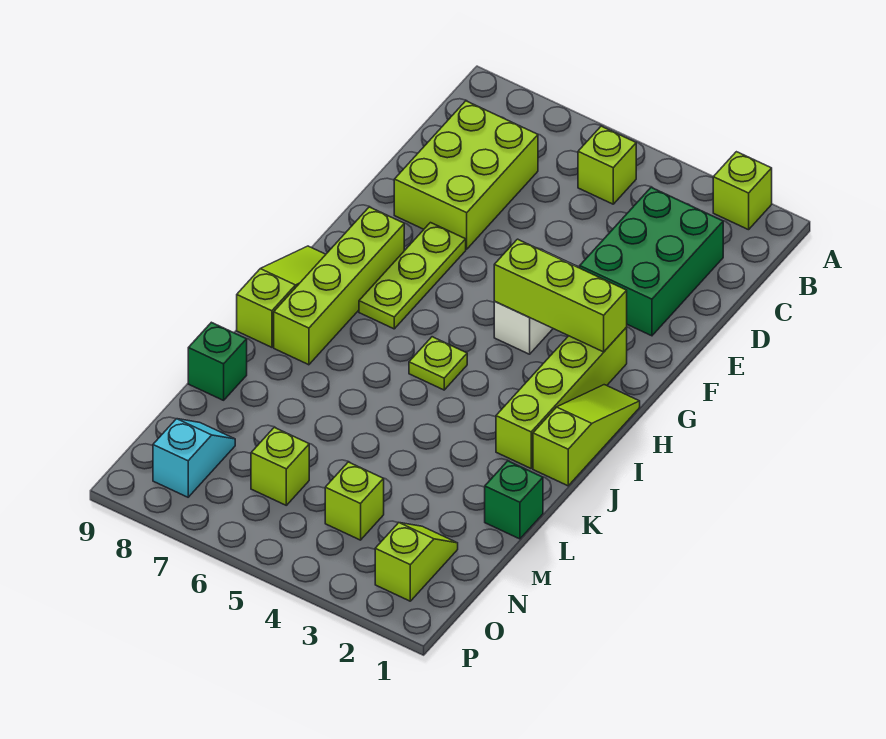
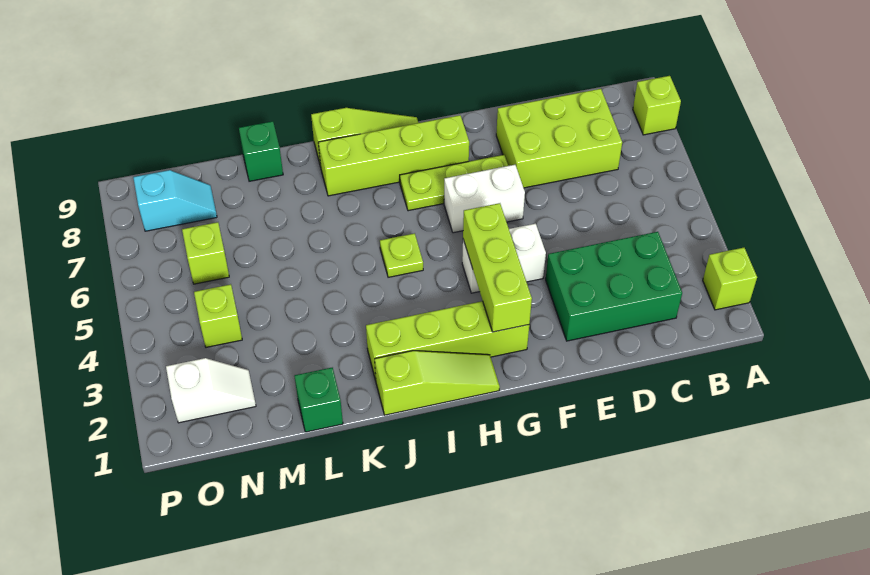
lime brick B5 level 1 -> lime brick A8 level 1
none -> white brick F6:G6 level 1
lime slope N2:O2 level 1 top O -> white slope N2:O2 level 1 top O

